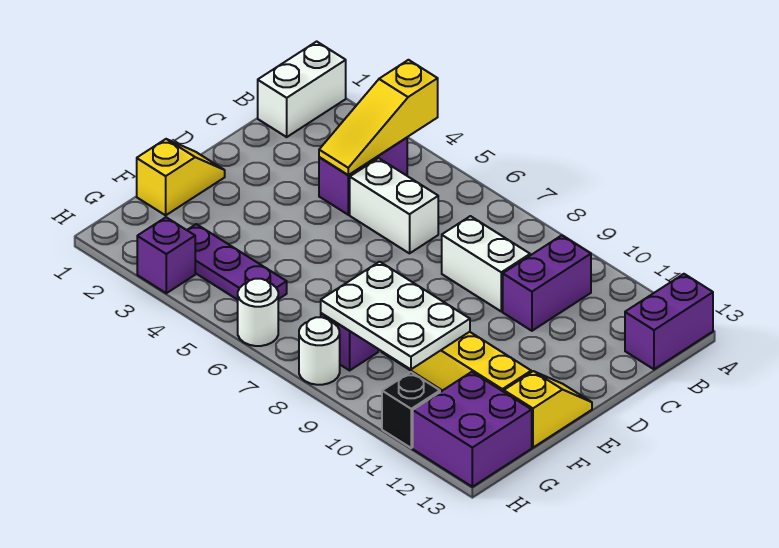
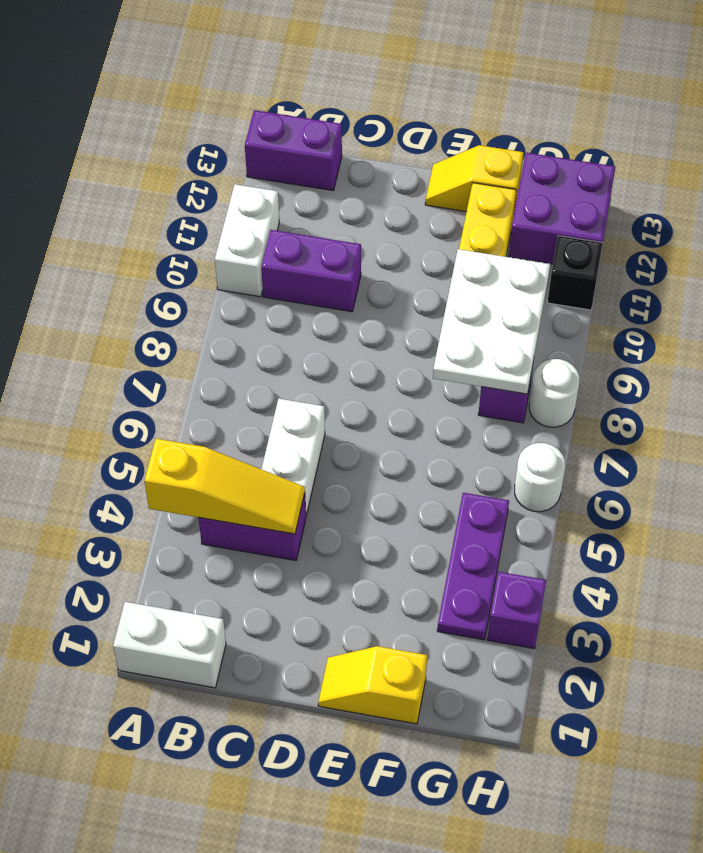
white brick C8:C9 level 1 -> white brick A10:A11 level 1

